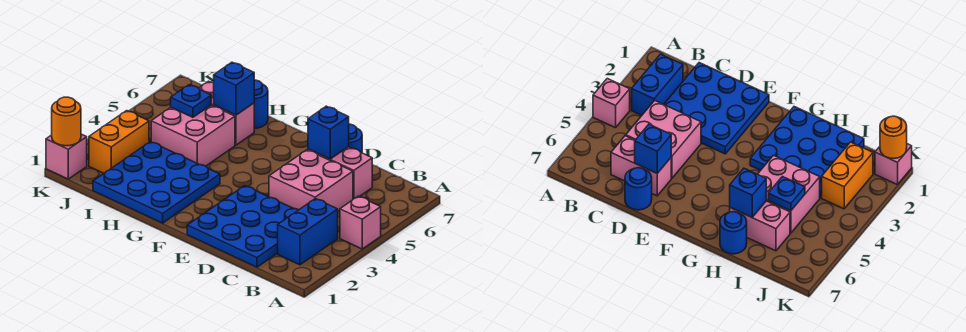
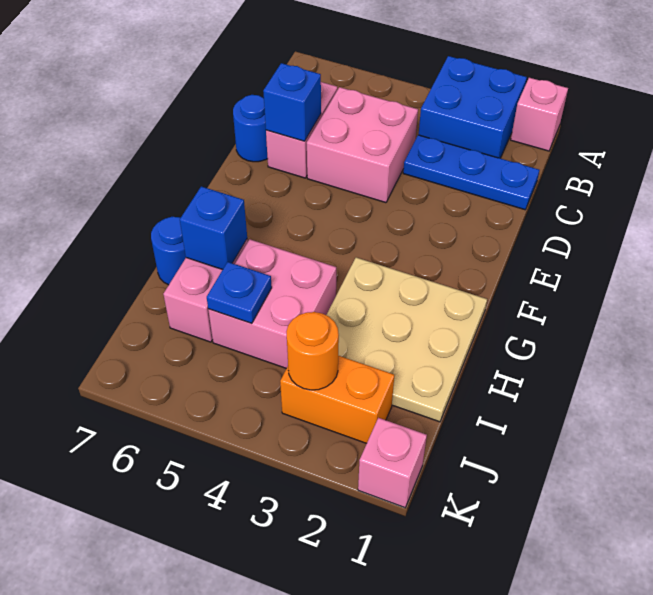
pink brick A4 level 1 -> pink brick A1 level 1
blue brick B2:B3 level 1 -> blue brick A2:B3 level 1
blue plate C1:E3 level 1 -> blue plate C1:C3 level 1
blue plate G1:I3 level 1 -> tan plate G1:I3 level 1
orange round brick K1 level 2 -> orange round brick J3 level 2

